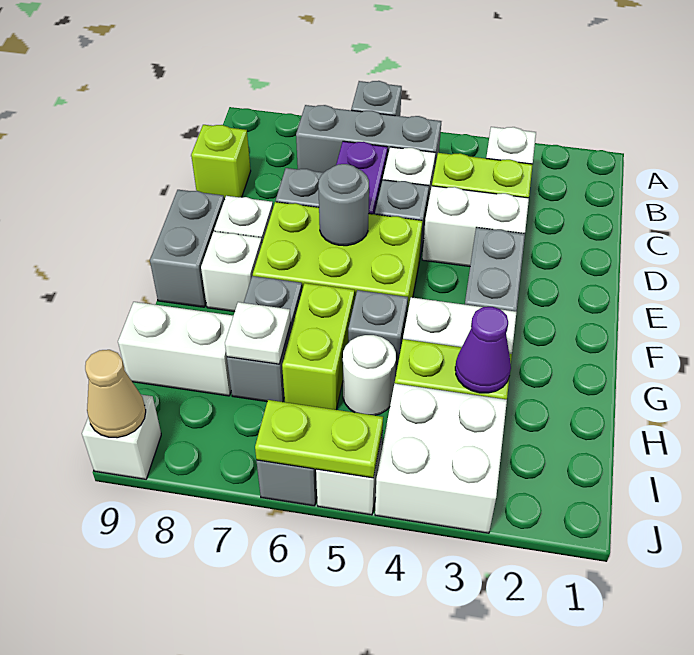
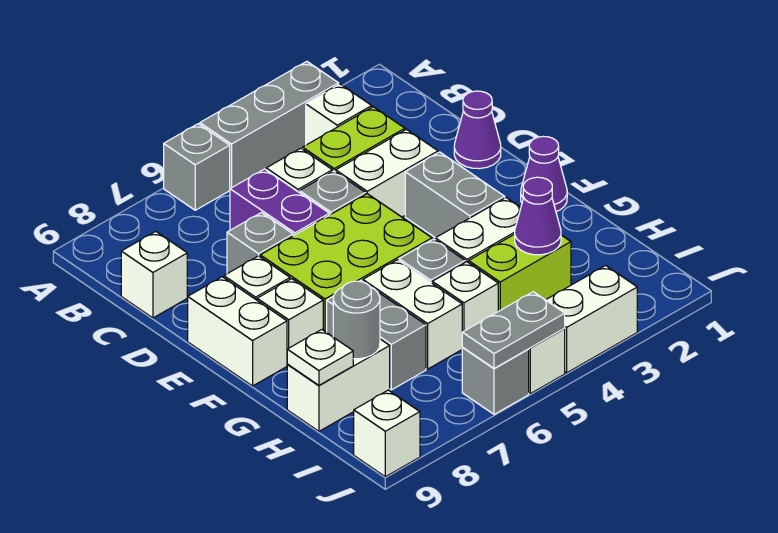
grey brick B5:B7 level 1 -> grey brick A3:A5 level 1
lime brick C9 level 1 -> white brick C9 level 1
none -> purple cone D1 level 1
grey round brick E6 level 2 -> grey round brick H8 level 2
grey brick E9:F9 level 1 -> white brick E9:F9 level 1
none -> purple cone F1 level 1
lime brick G6:H6 level 1 -> white brick G6:H6 level 1
white round brick H5 level 1 -> white brick H5 level 1
white plate H7 level 2 -> white plate H9 level 2
white brick I3:J4 level 1 -> white brick J3:J4 level 1
lime plate J5:J6 level 2 -> grey plate J5:J6 level 2
tan cone J9 level 2 -> none

